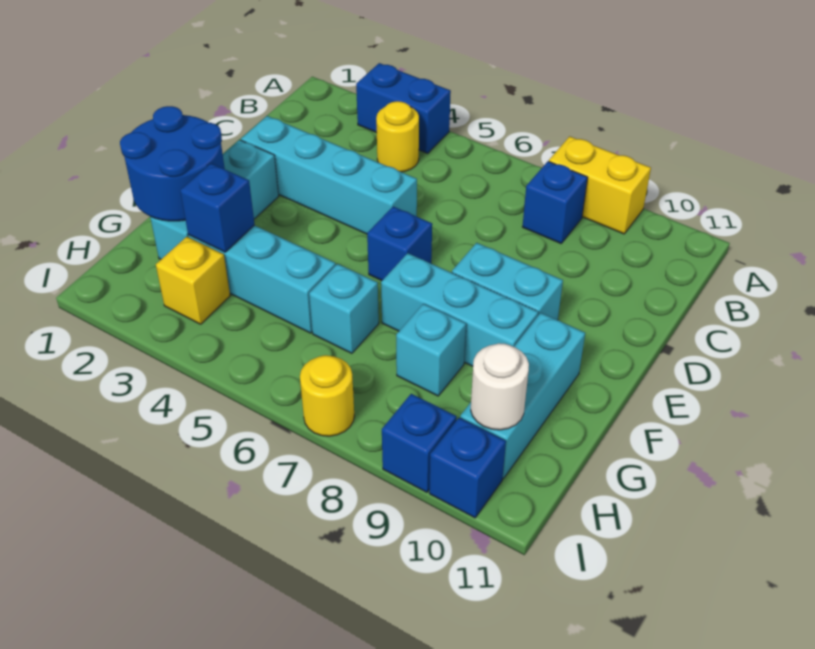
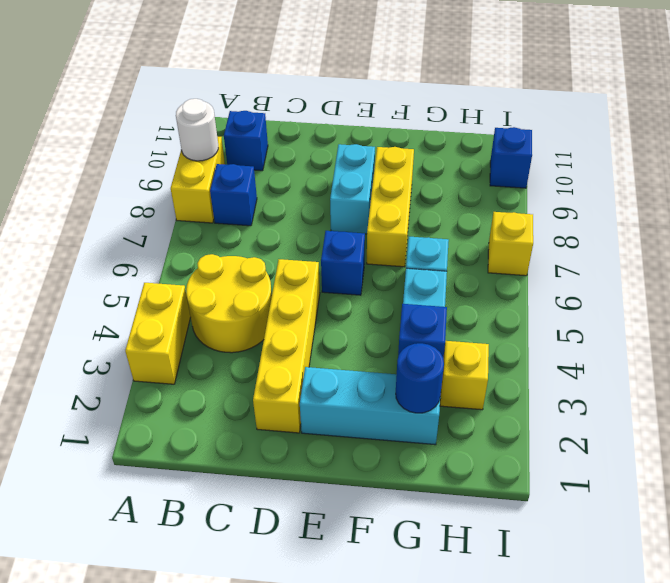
blue brick A3:A4 level 1 -> yellow brick A3:A4 level 1
yellow round brick B4 level 1 -> yellow round brick B4:C5 level 1
cyan brick D2:D5 level 1 -> yellow brick D2:D5 level 1
blue round brick F1:G2 level 2 -> blue round brick G2 level 2
cyan brick F7:F9 level 1 -> yellow brick F7:F9 level 1
cyan brick F10:H10 level 1 -> none
cyan brick G8 level 1 -> none
white round brick H10 level 2 -> white round brick A9 level 2
yellow round brick I7 level 1 -> yellow brick I7 level 1
blue brick I9 level 1 -> blue brick B10 level 1

